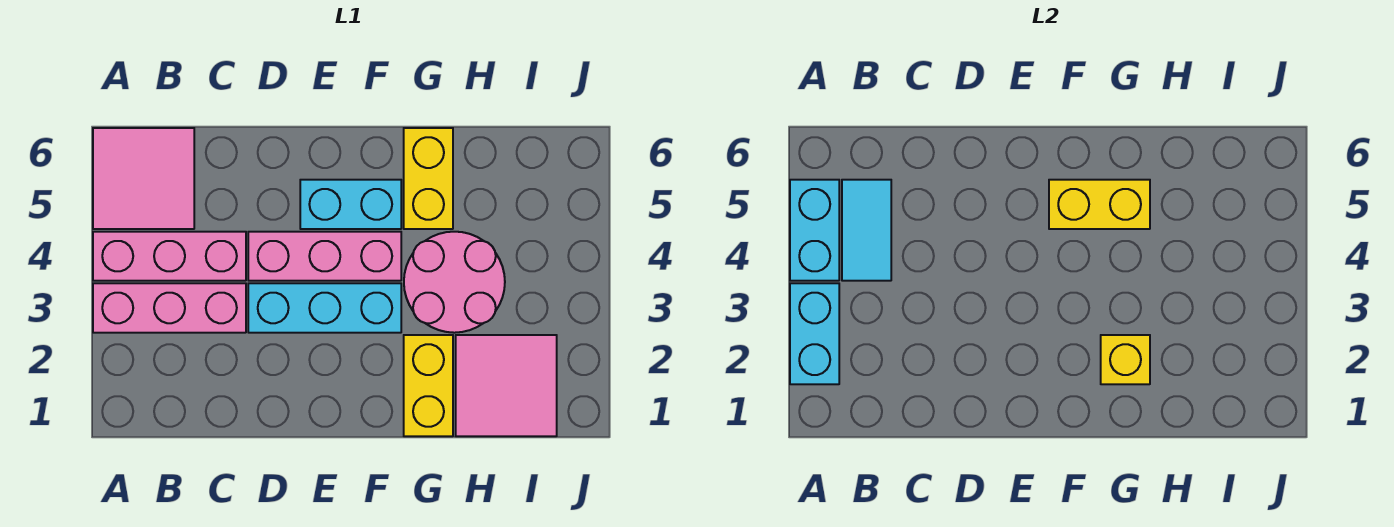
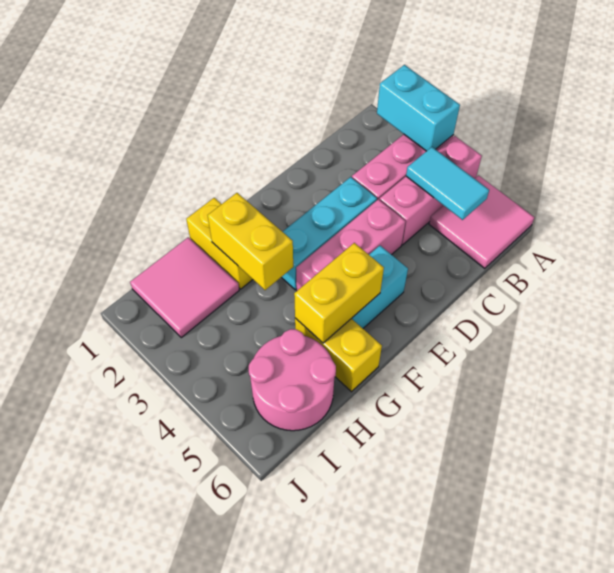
cyan brick A4:A5 level 2 -> none
yellow brick G2 level 2 -> yellow brick G2:G3 level 2
pink round brick G3:H4 level 1 -> pink round brick H5:I6 level 1

